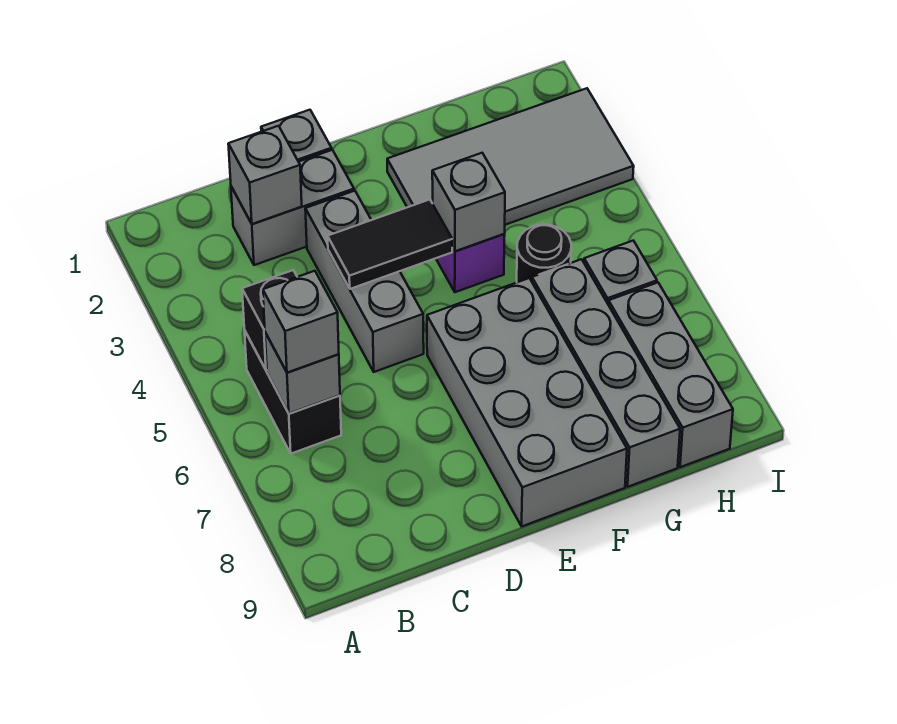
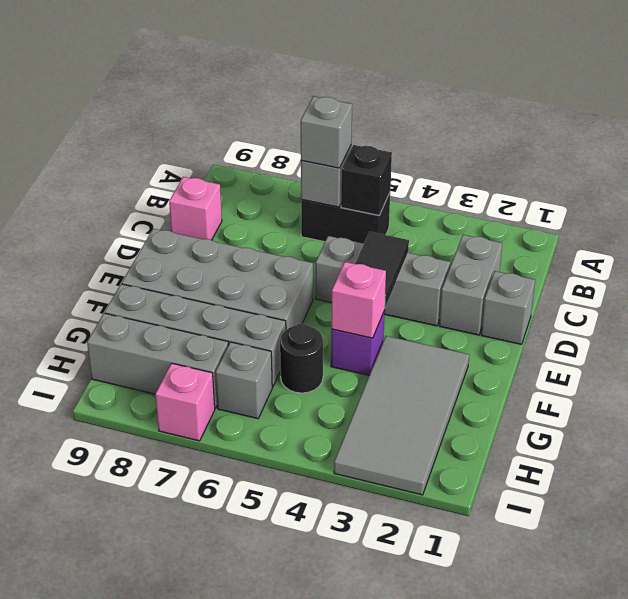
grey brick C2 level 2 -> none
none -> pink brick C9 level 1
grey brick F4 level 2 -> pink brick F4 level 2
none -> pink brick I7 level 1

